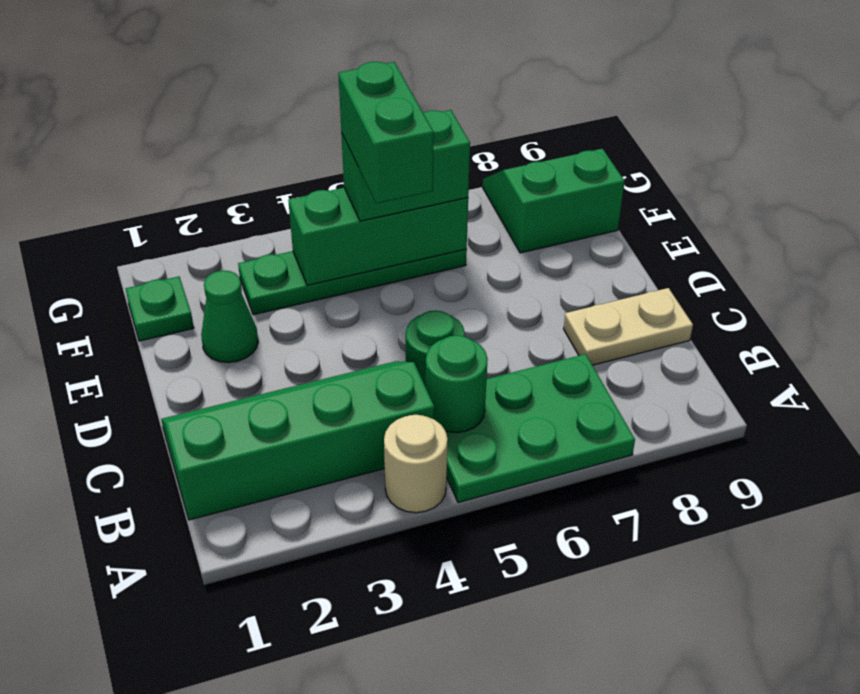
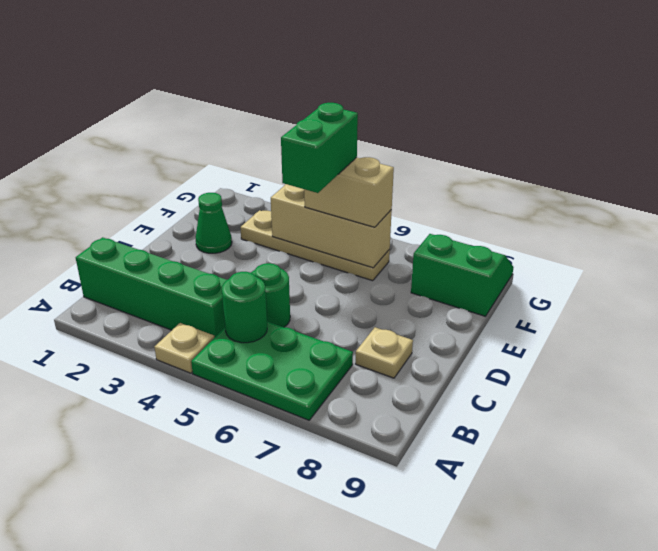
tan round brick A4 level 1 -> tan plate A4 level 1
tan plate C8:C9 level 1 -> tan plate C8 level 1
green plate F1 level 1 -> none
green plate F3:F6 level 1 -> tan plate F3:F6 level 1
green brick F4:F6 level 2 -> tan brick F4:F6 level 2
green brick F5:F6 level 3 -> tan brick F5:F6 level 3

